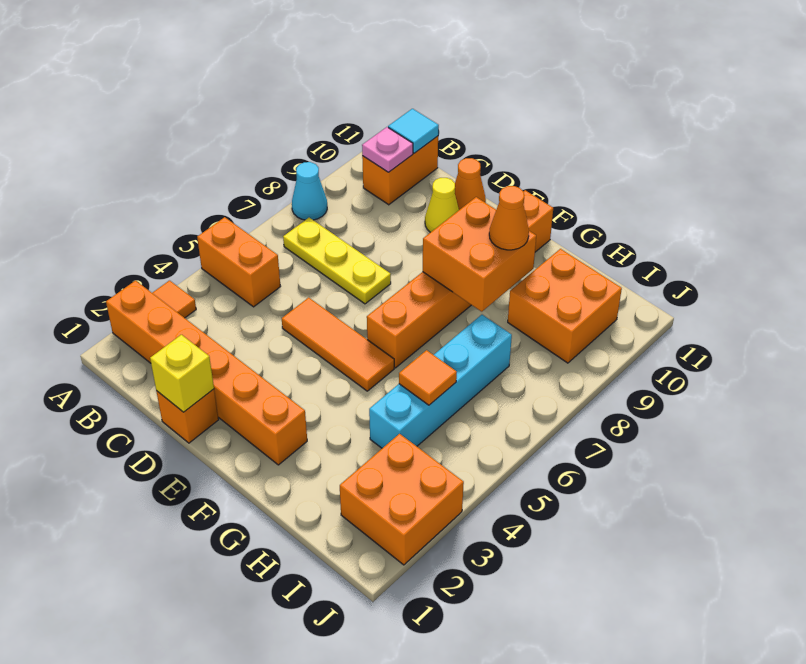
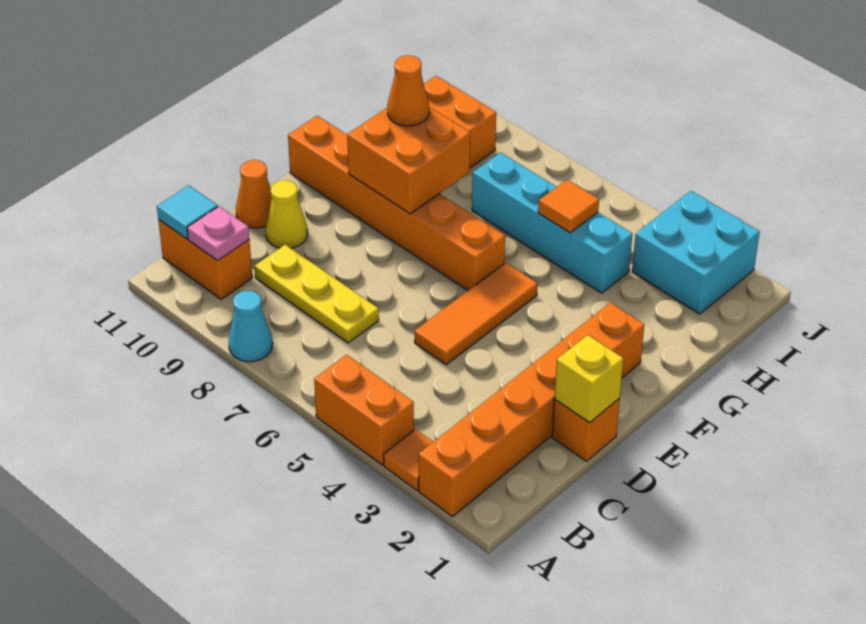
orange brick A5:B5 level 1 -> orange brick A4:A5 level 1
yellow plate B7:D7 level 1 -> yellow plate C7:C9 level 1
orange brick I2:J3 level 1 -> cyan brick I2:J3 level 1

